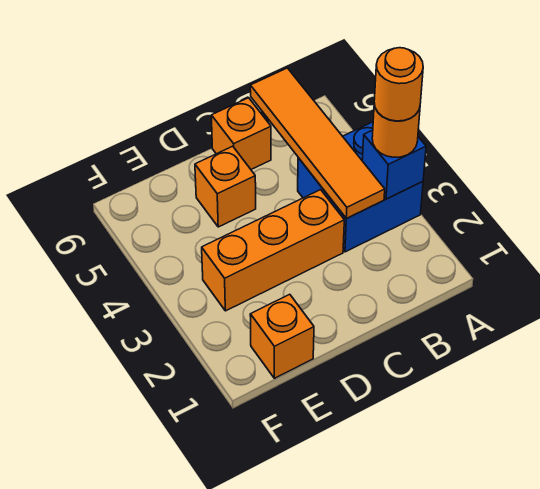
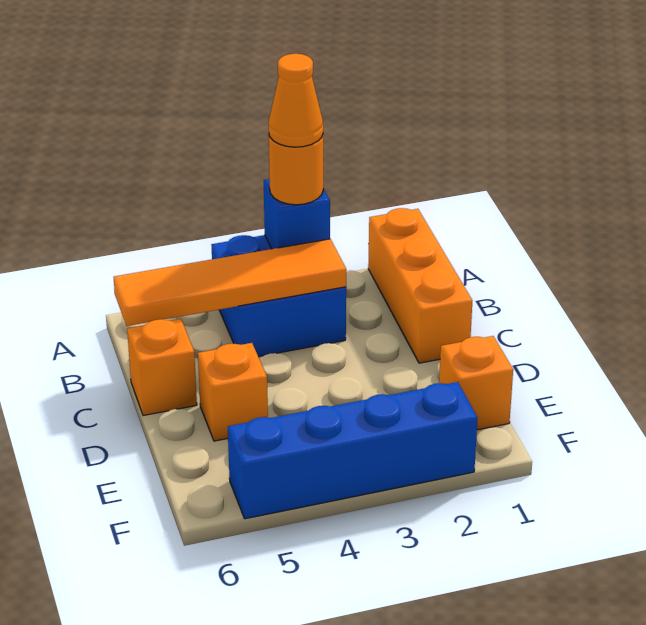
orange round brick A3 level 4 -> orange cone A3 level 4
orange brick C3:E3 level 1 -> orange brick A1:C1 level 1
none -> blue brick F2:F5 level 1

